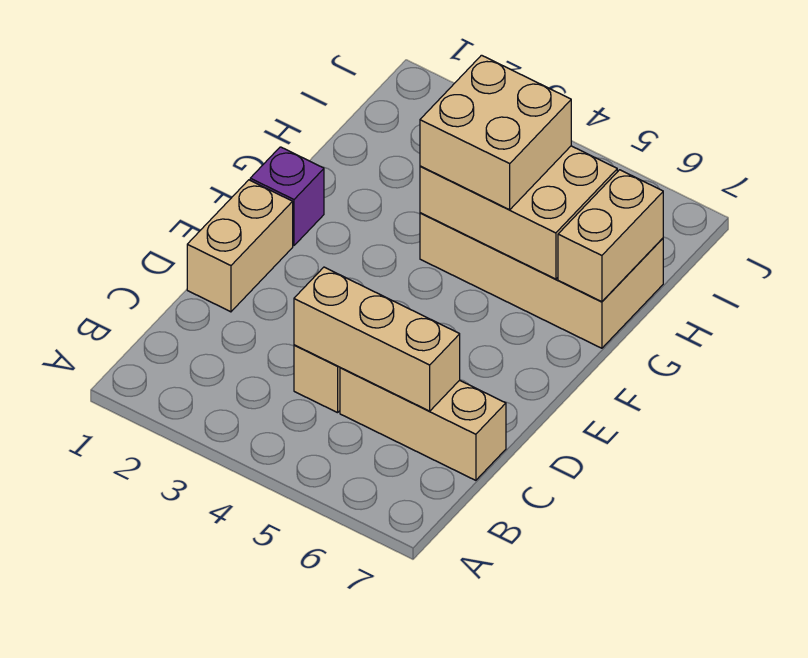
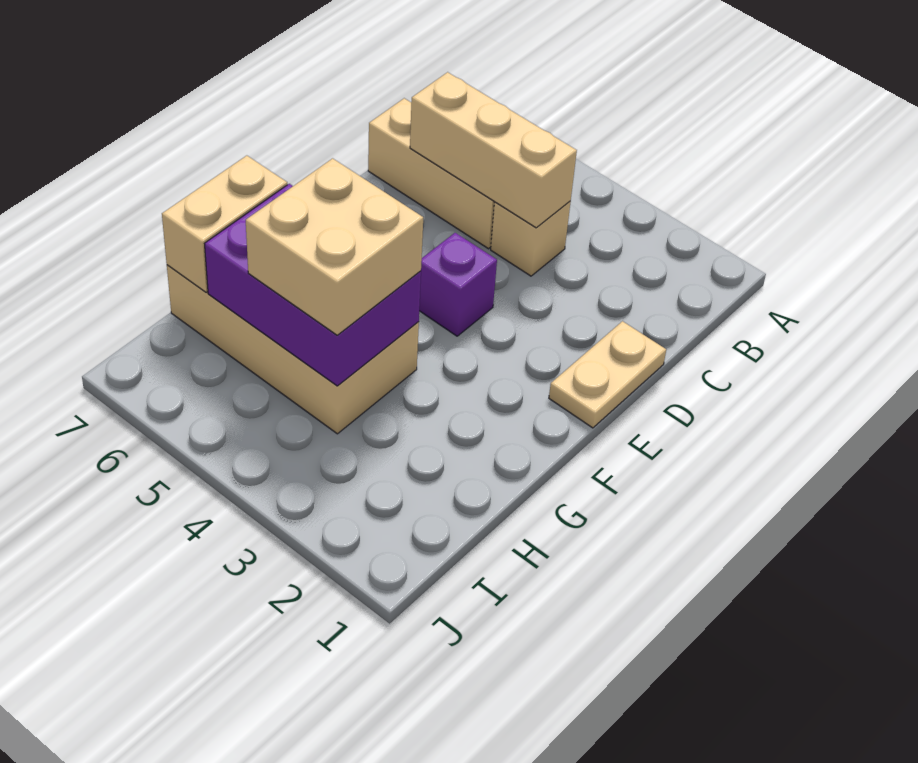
tan brick D1:E1 level 1 -> tan plate D1:E1 level 1
purple brick F1 level 1 -> purple brick E4 level 1
tan brick G4:H6 level 2 -> purple brick G4:H6 level 2

